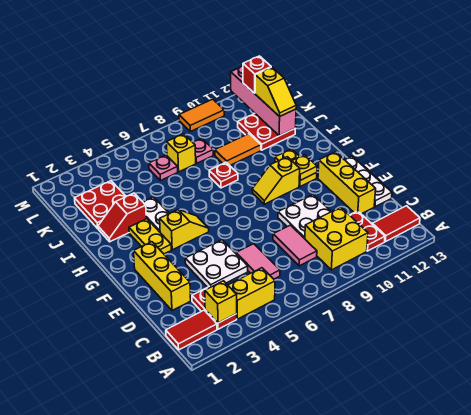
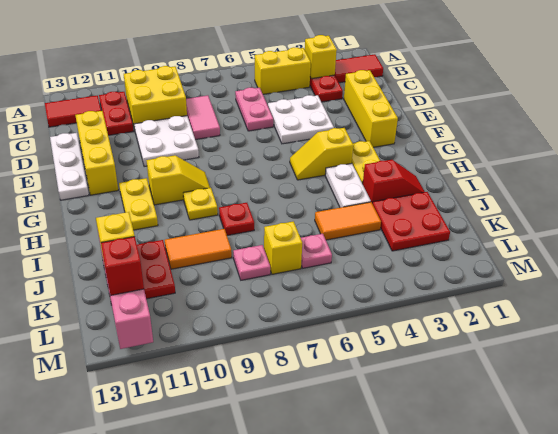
pink tile C6:D6 level 1 -> pink plate C6:D6 level 1
yellow plate G11 level 2 -> yellow plate H9 level 1
orange tile M9:M10 level 1 -> orange tile J4:J5 level 1

